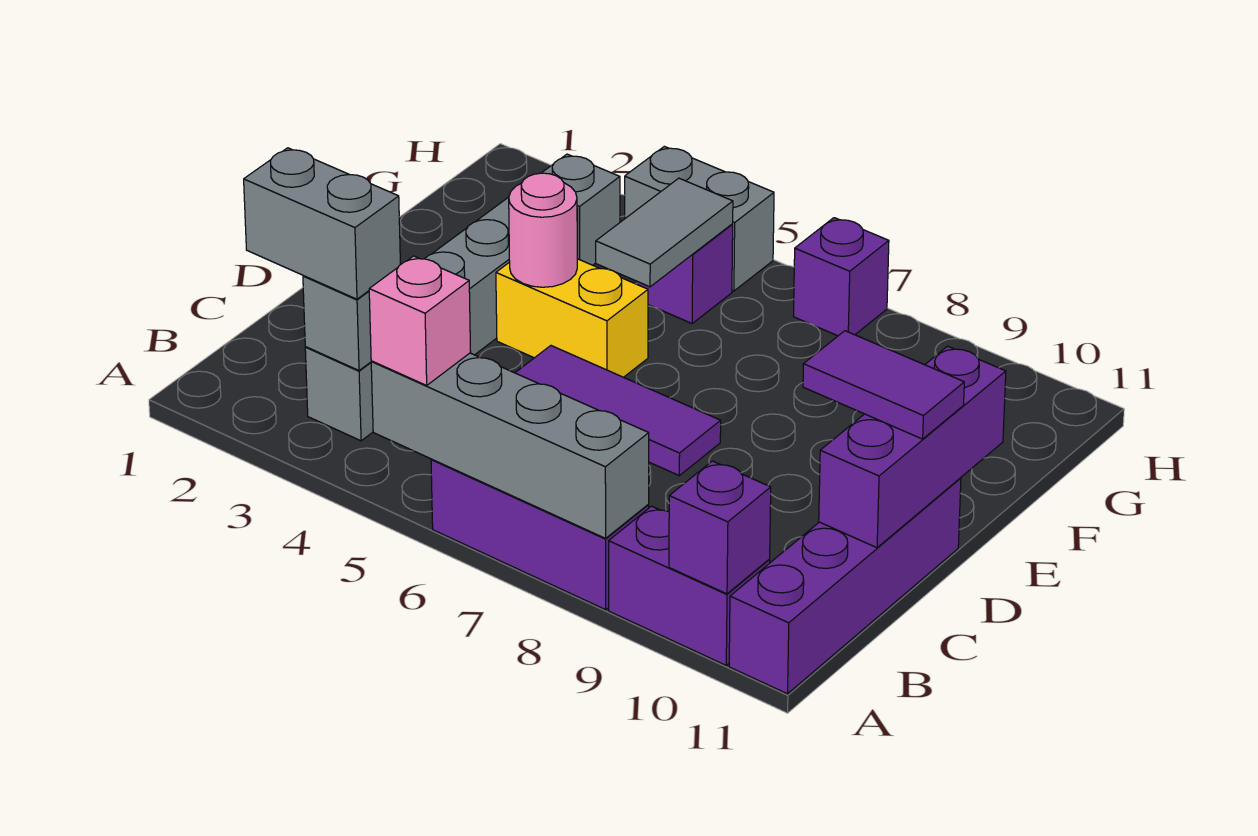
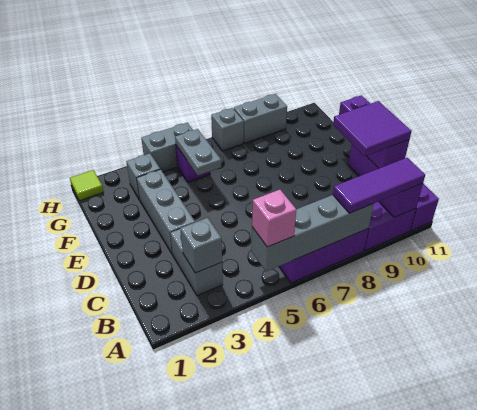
grey brick B2:B3 level 3 -> grey brick H8:H9 level 1
purple tile D5:D7 level 1 -> purple tile A8:A10 level 3
purple tile D10:D11 level 3 -> purple tile C10:D11 level 3
yellow brick E4:E5 level 1 -> none
pink round brick E4 level 2 -> none
grey tile F5:G5 level 2 -> grey plate F5:G5 level 2
none -> lime tile H1 level 1
purple brick H7 level 1 -> grey brick H7 level 1

